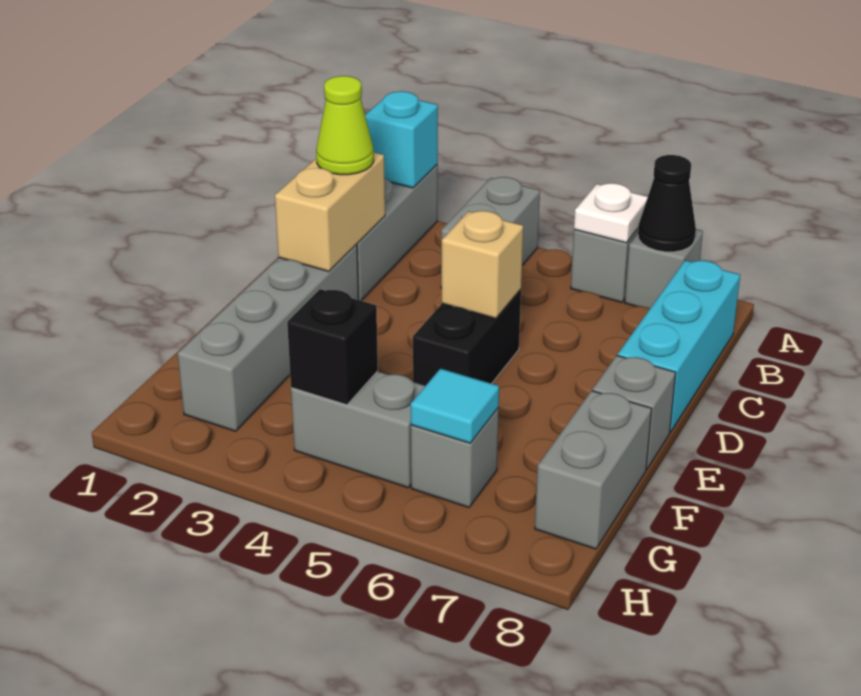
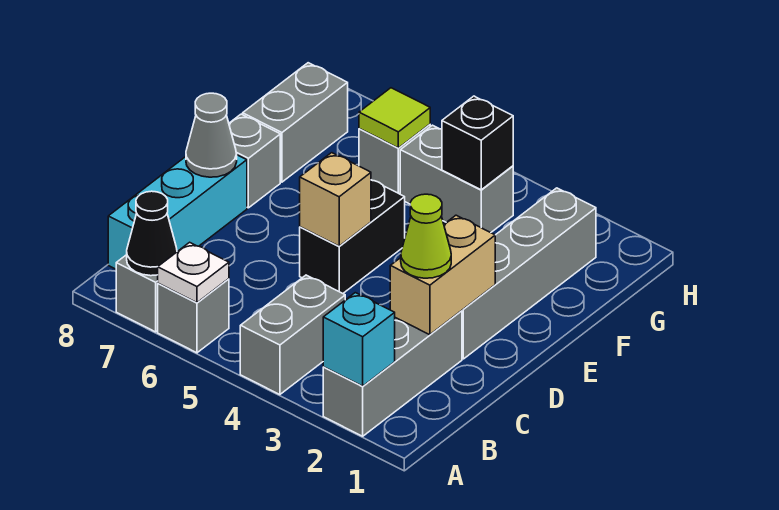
none -> grey cone D8 level 2
cyan tile G6 level 2 -> lime tile G6 level 2

